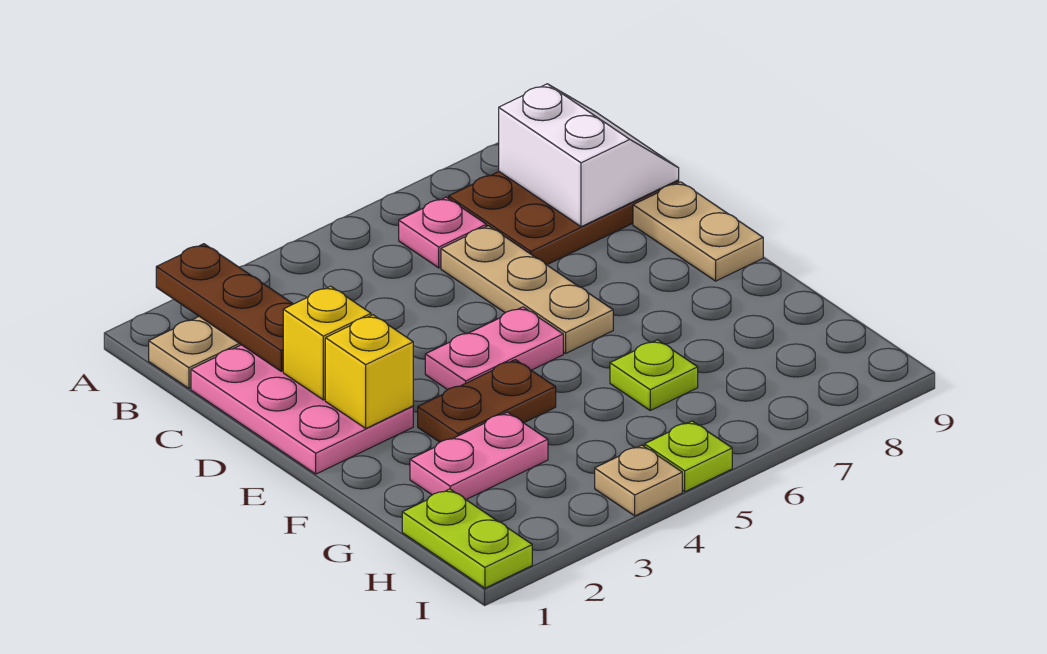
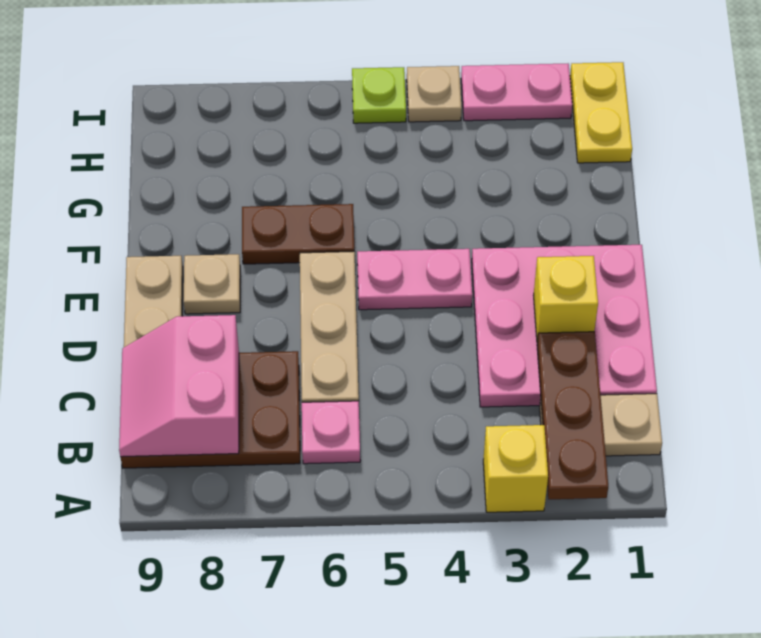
white slope B8:C9 level 2 top 8 -> pink slope B8:C9 level 2 top 8
pink plate C1:E2 level 1 -> pink plate C1:E3 level 1
yellow brick E2 level 2 -> yellow brick A3 level 1
none -> tan plate E8 level 1
brown plate F3:F4 level 1 -> brown plate F6:F7 level 1
pink plate G2:G3 level 1 -> pink plate I2:I3 level 1
lime plate G6 level 1 -> none
lime plate H1:I1 level 1 -> yellow plate H1:I1 level 1

